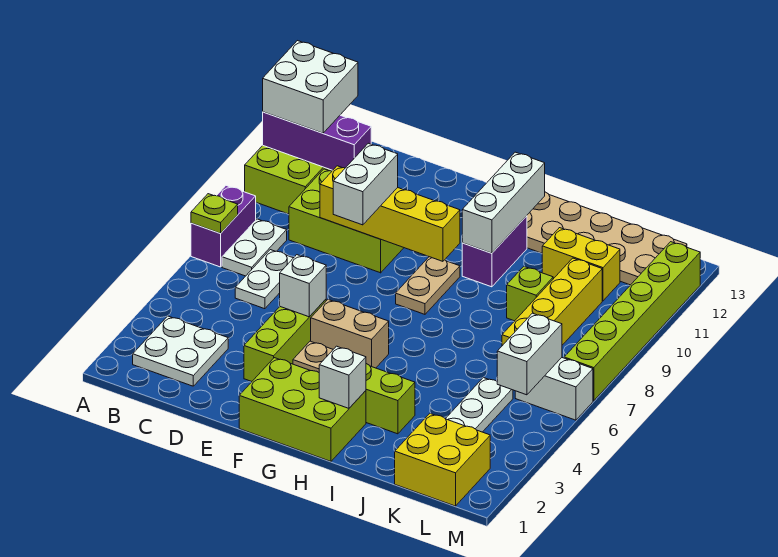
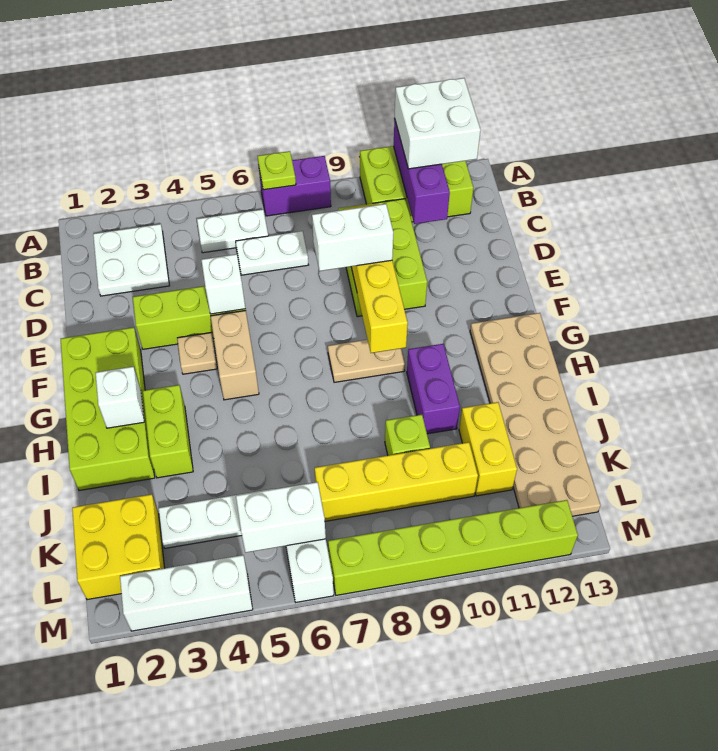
white plate B7:B8 level 1 -> white plate B5:B6 level 1
lime brick F1:H2 level 1 -> lime brick F1:I2 level 1
purple brick H10:H11 level 1 -> purple brick H10:I10 level 1
white brick H10:H12 level 2 -> white brick M2:M4 level 1

